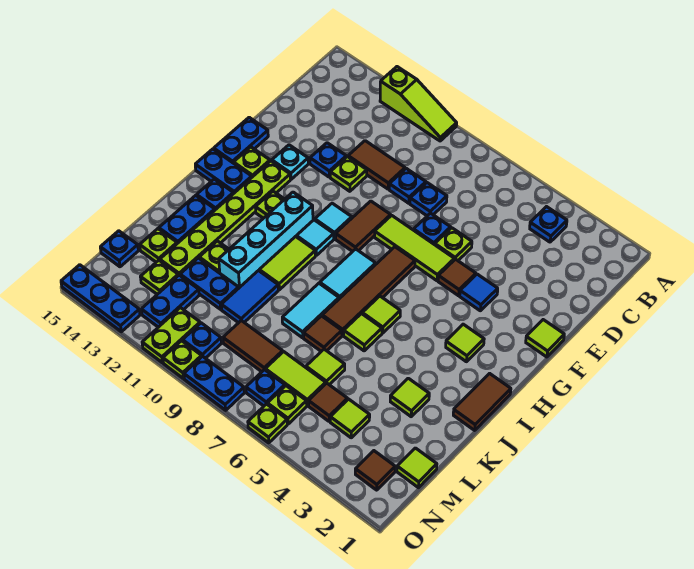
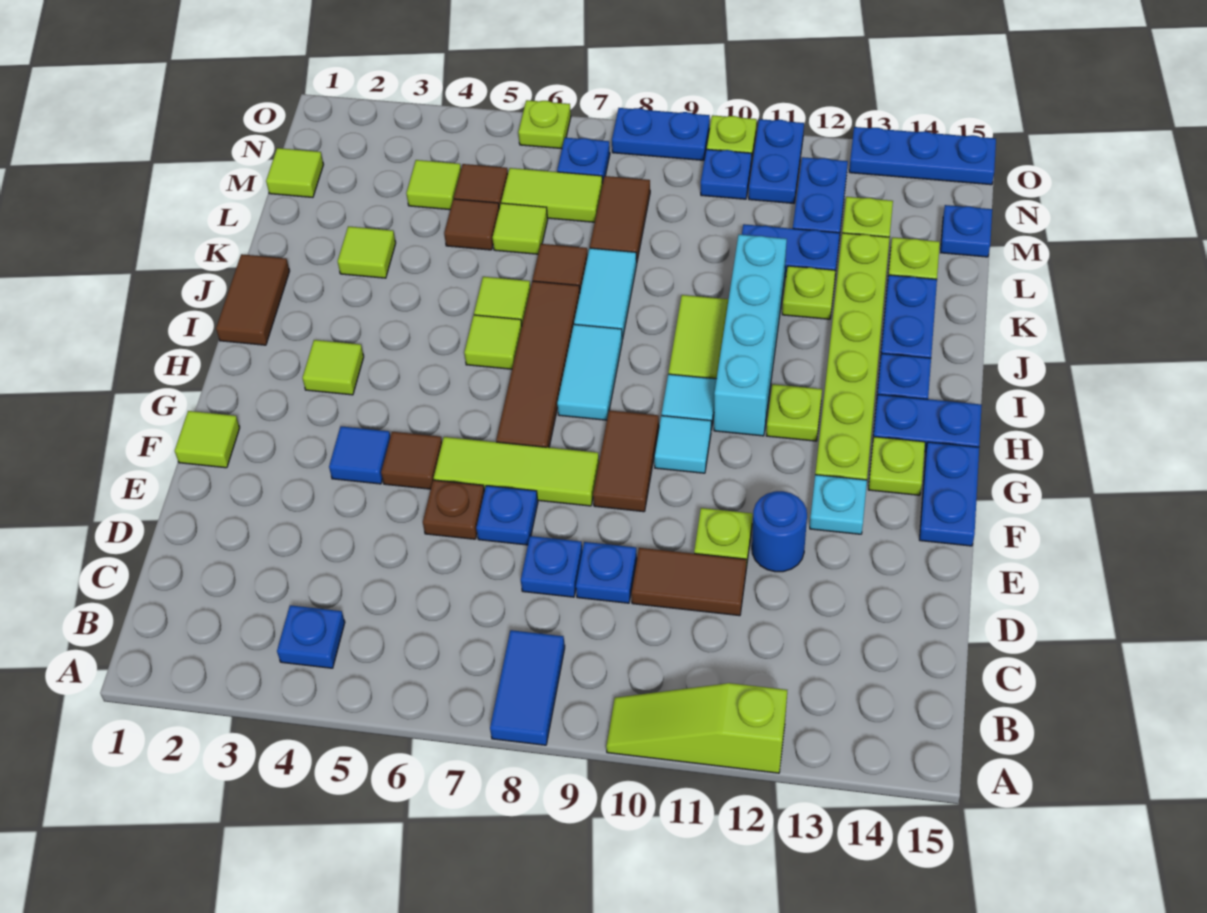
lime plate E6 level 1 -> brown plate E6 level 1
blue plate E12 level 1 -> blue round brick E12 level 1
blue tile K10:L10 level 1 -> blue tile A8:B8 level 1
brown tile M8:M9 level 1 -> brown tile L8:M8 level 1
brown tile N2 level 1 -> brown tile L5 level 1
lime plate N6 level 1 -> none
lime plate N11:O11 level 1 -> blue plate N11:O11 level 1

